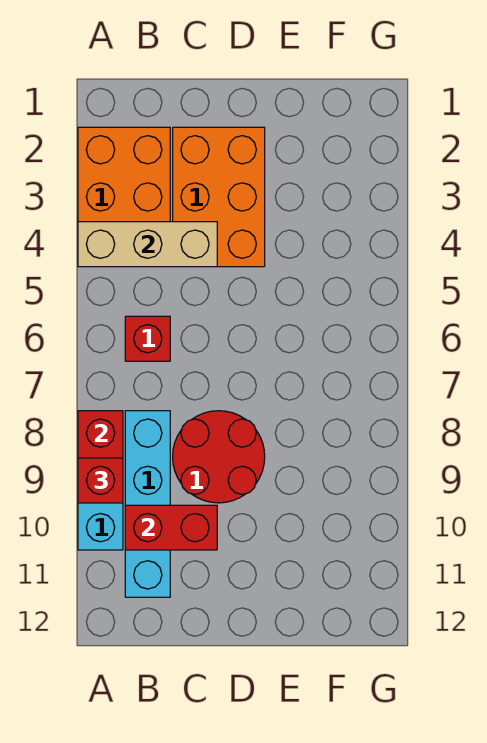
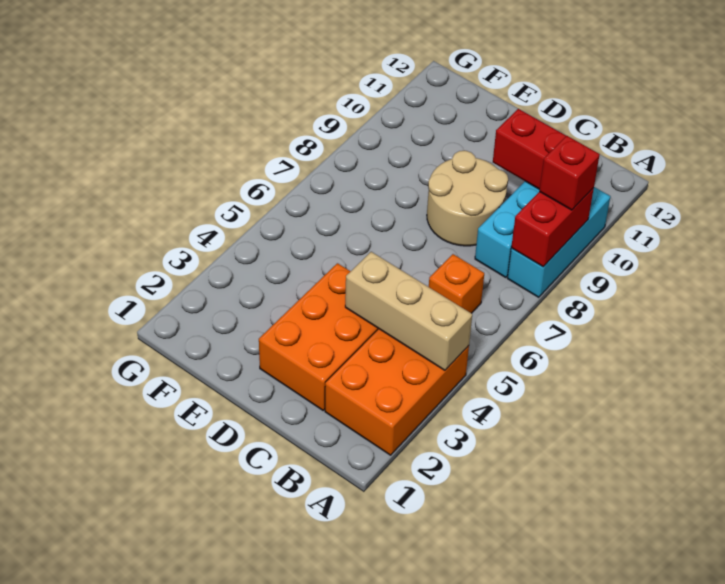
red brick B6 level 1 -> orange brick B6 level 1
red round brick C8:D9 level 1 -> tan round brick C8:D9 level 1

